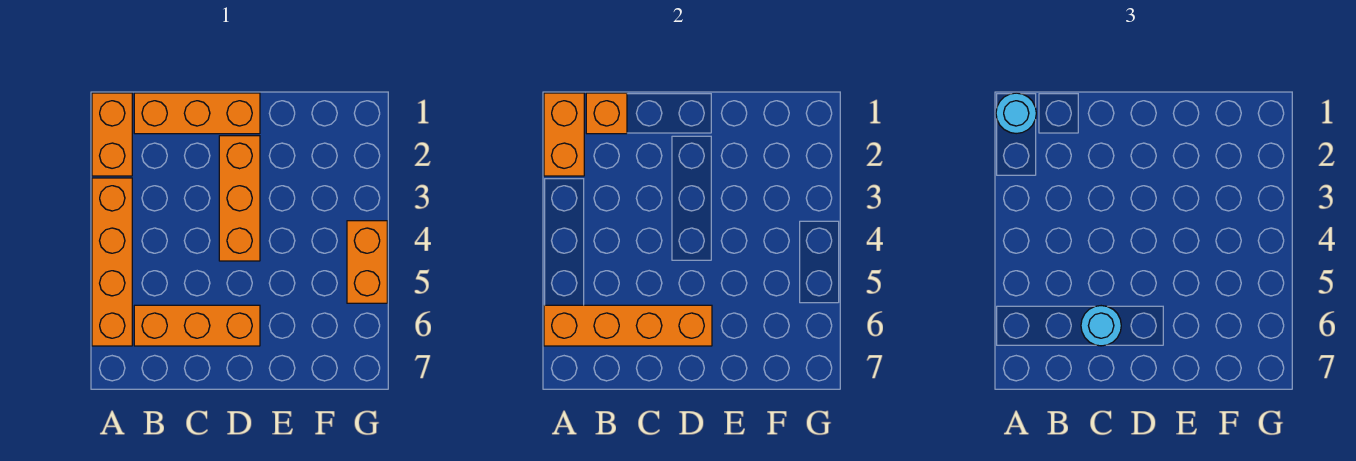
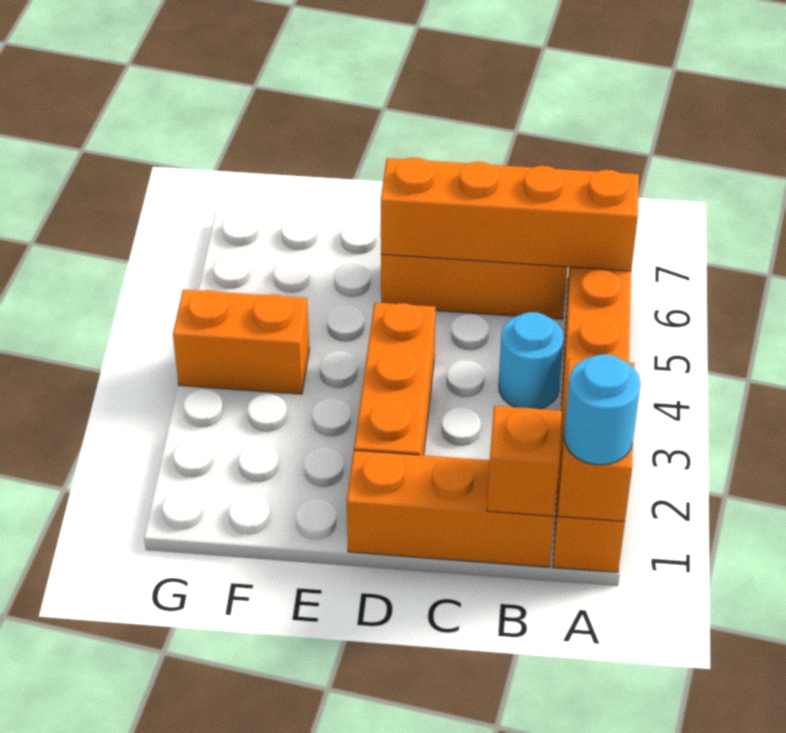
cyan round brick C6 level 3 -> cyan round brick B4 level 1
orange brick G4:G5 level 1 -> orange brick F4:G4 level 1

